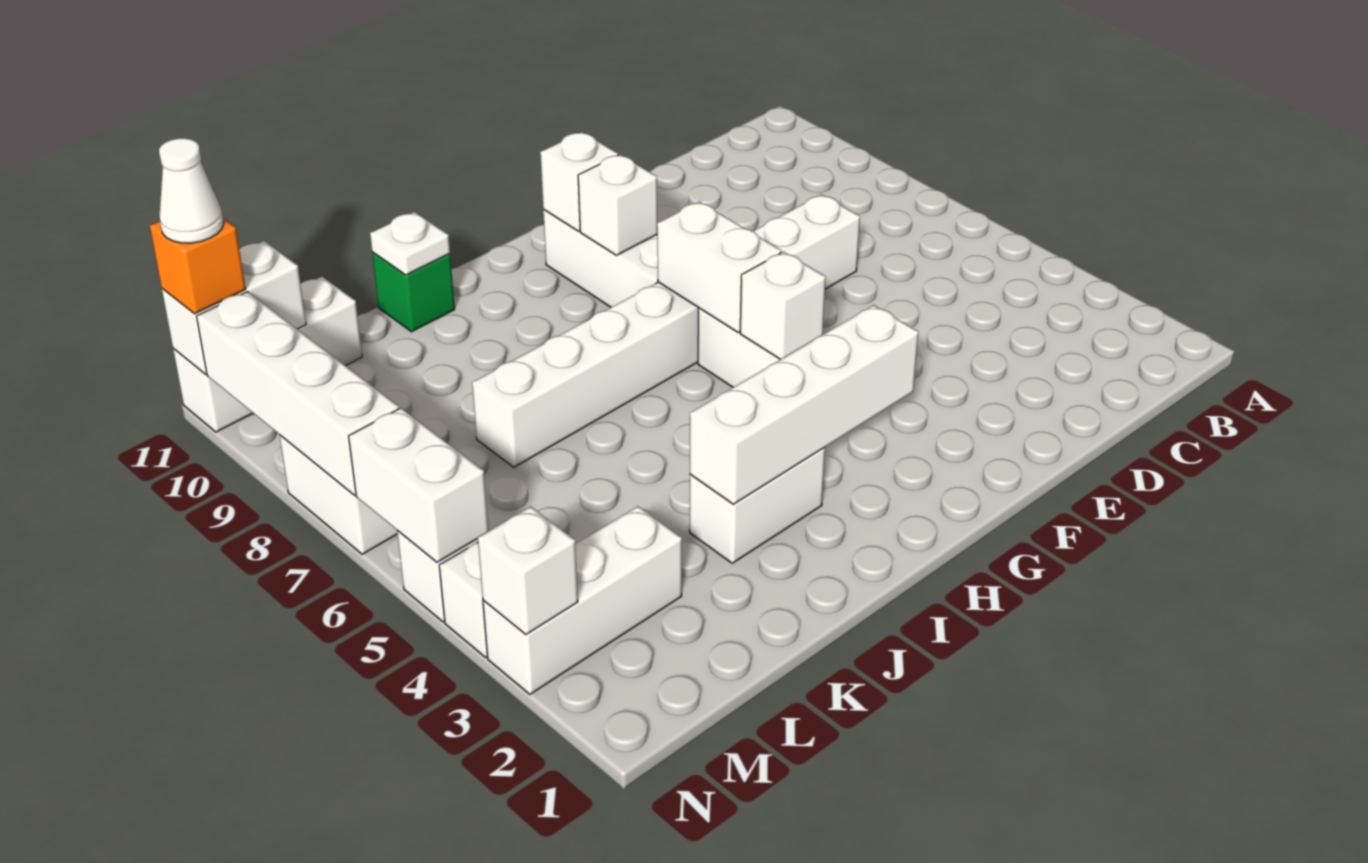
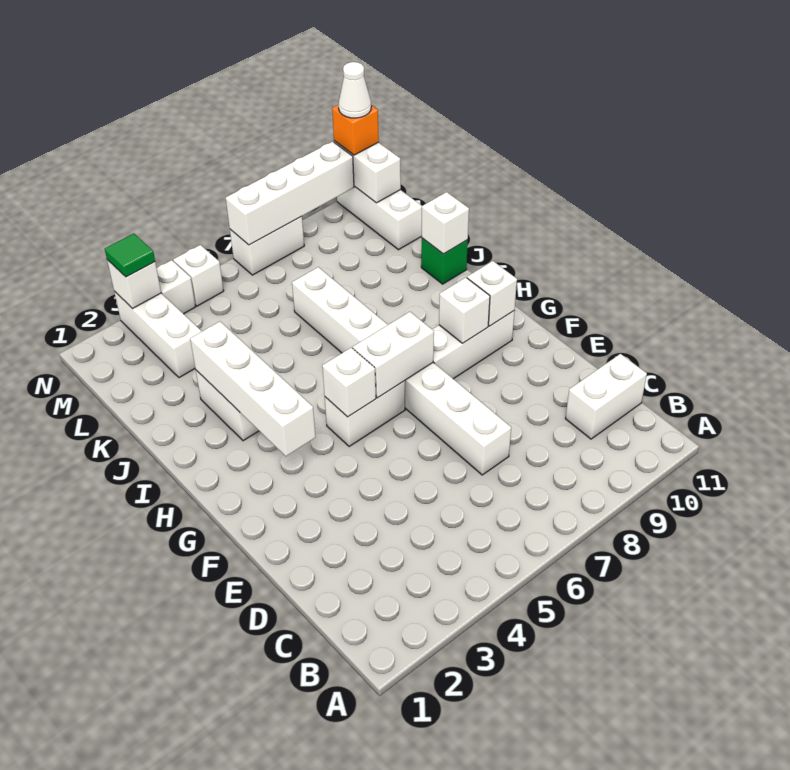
white plate J11 level 2 -> white brick J11 level 2
none -> green tile N3 level 3
white brick N5:N6 level 2 -> white brick C10:C11 level 1

